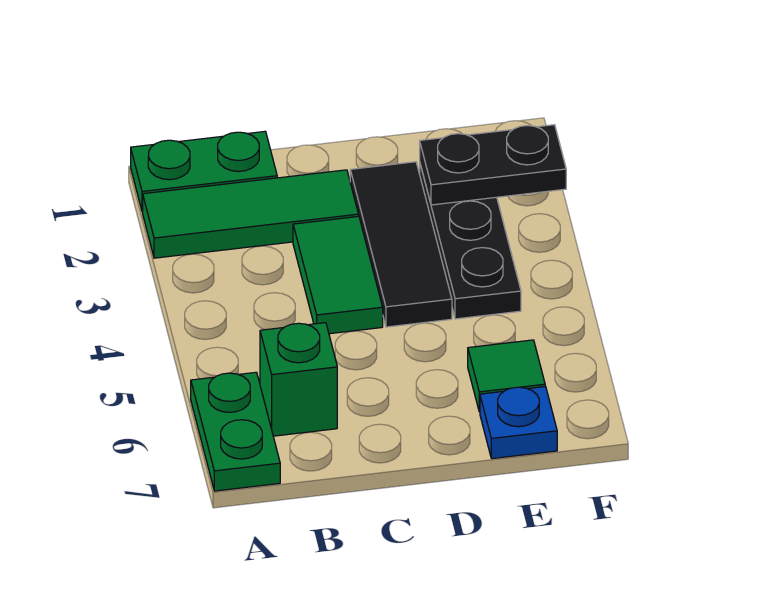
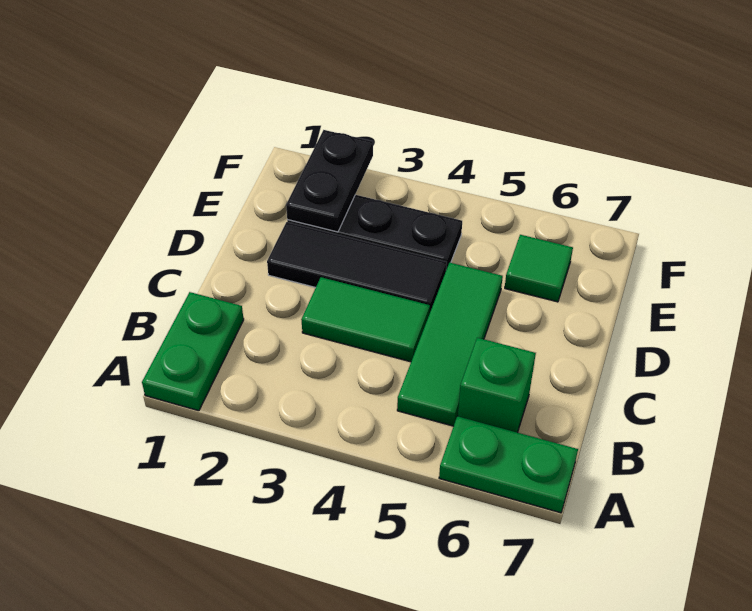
green tile A2:C2 level 1 -> green tile B5:D5 level 1
blue plate E7 level 1 -> none

